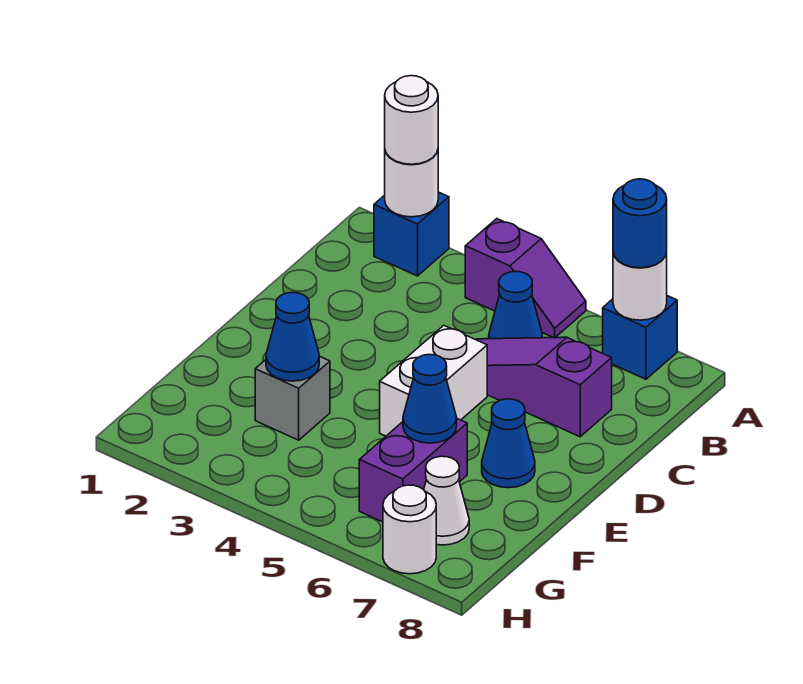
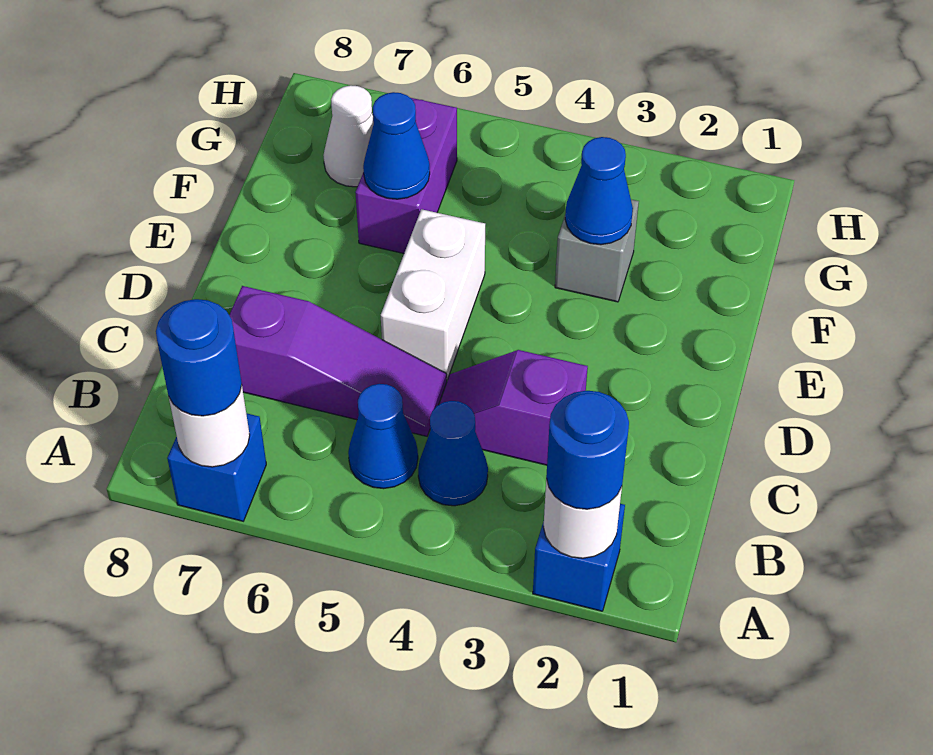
white round brick A2 level 3 -> blue round brick A2 level 3
purple slope A4:A5 level 1 top 4 -> purple slope C3:C4 level 1 top 3
blue cone E7 level 1 -> blue cone B4 level 1
white round brick H7 level 1 -> none

